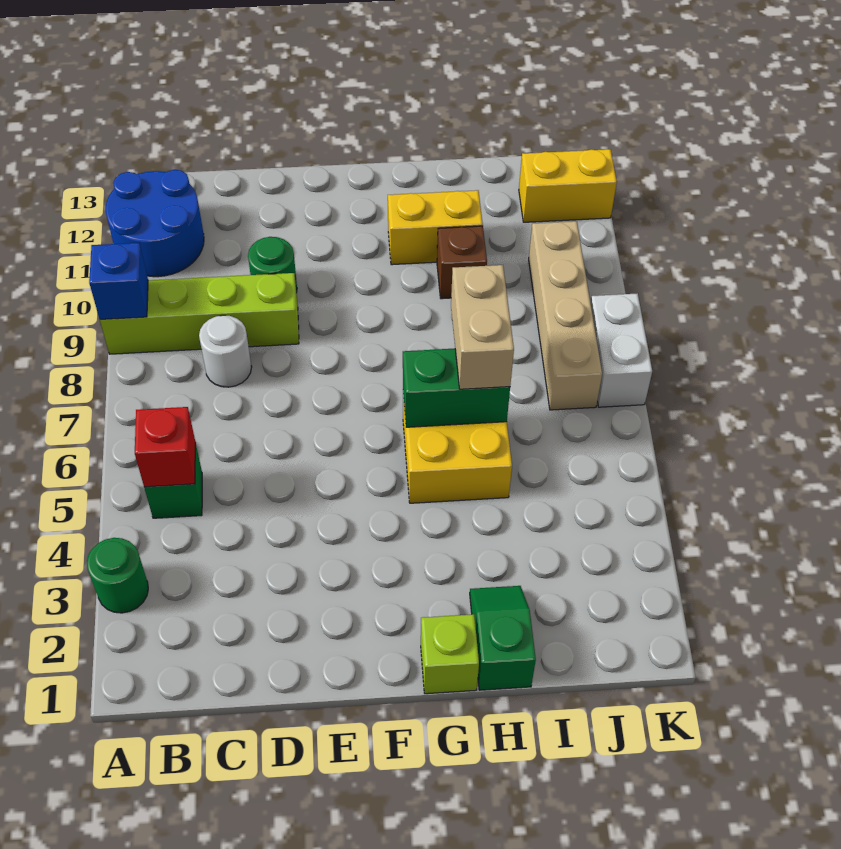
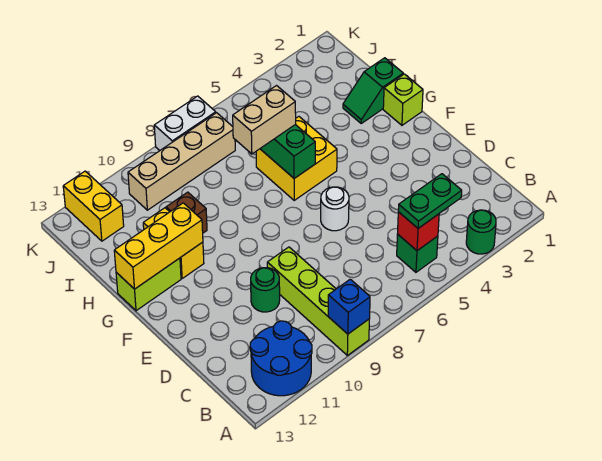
none -> green plate B4:B5 level 3
white round brick C8 level 1 -> white round brick E6 level 1
none -> yellow brick G11:G13 level 2
none -> lime brick G12:G13 level 1

